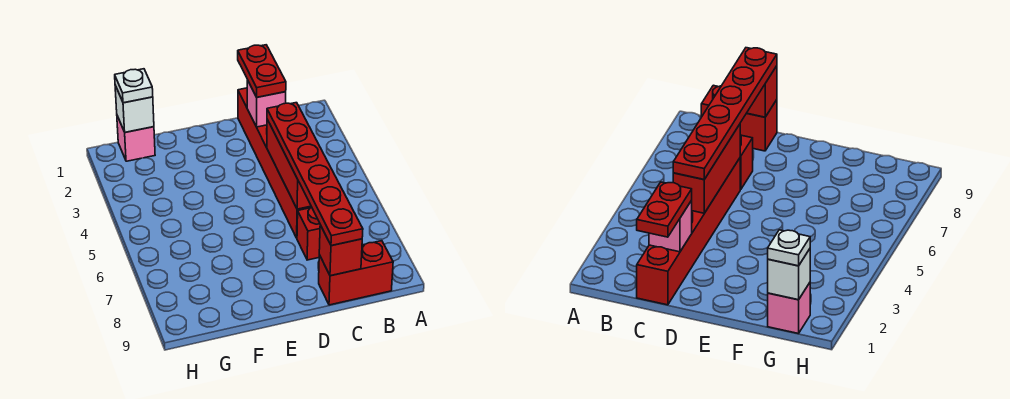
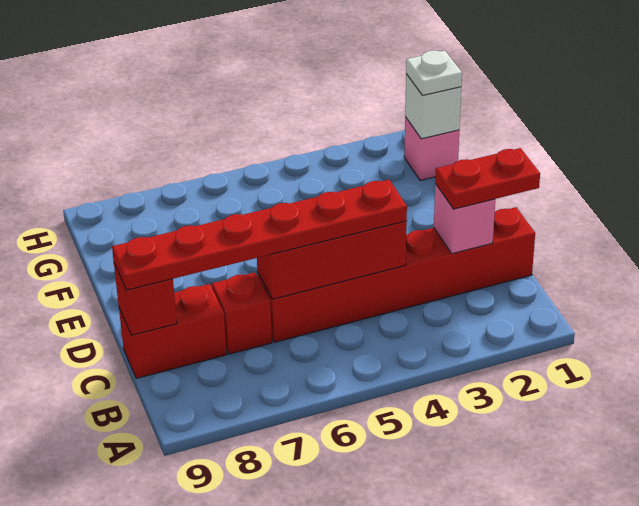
red brick B9:C9 level 1 -> red brick C8:C9 level 1

